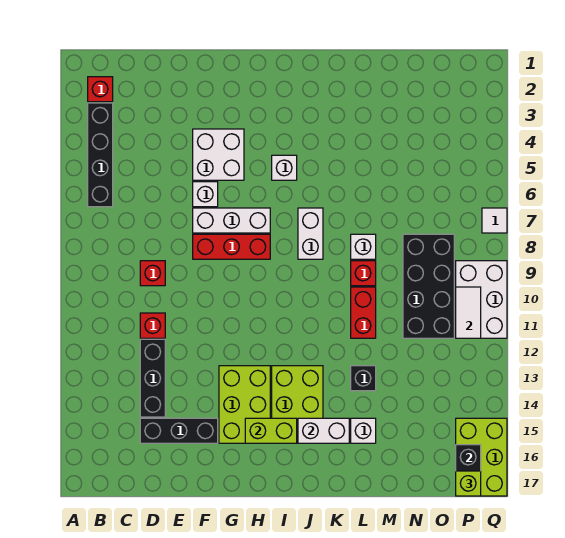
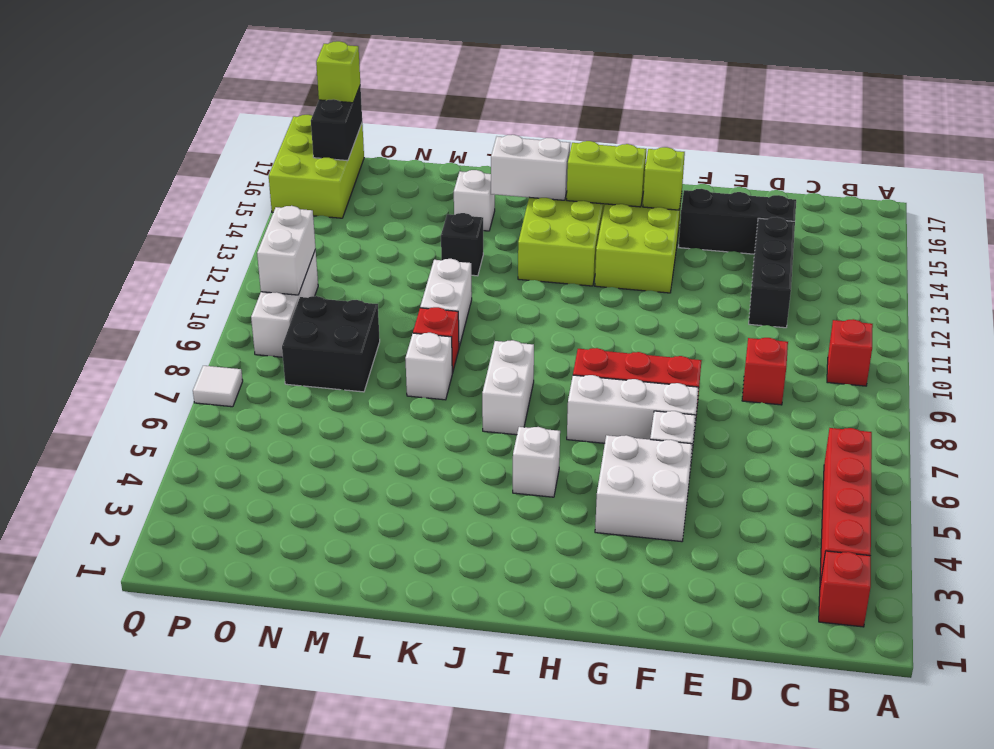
black brick B3:B6 level 1 -> red brick B3:B6 level 1
red brick D11 level 1 -> red brick B10 level 1
none -> lime brick G15 level 2
red brick L10:L11 level 1 -> white brick L10:L11 level 1
black brick N8:O11 level 1 -> black brick N8:O9 level 1
white brick P9:Q11 level 1 -> white brick P9:P11 level 1
white tile P10:P11 level 2 -> white brick P10:P11 level 2

